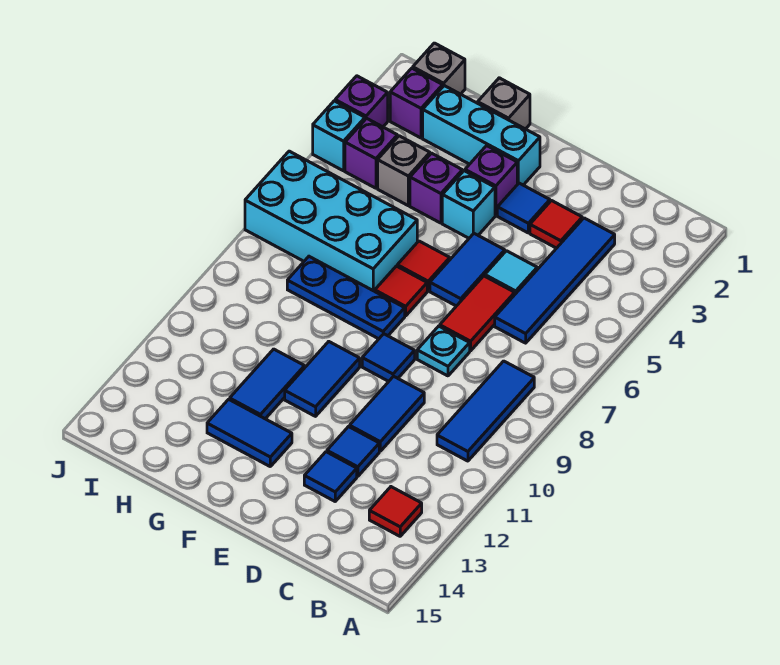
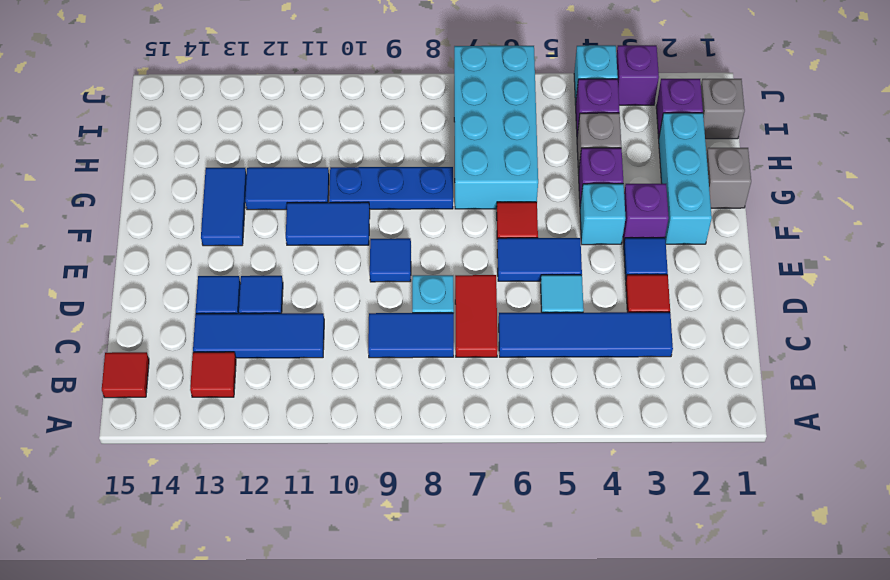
blue tile B8:B10 level 1 -> blue tile C11:C13 level 1
red tile D6:D7 level 1 -> red tile C7:D7 level 1
blue tile D10:D11 level 1 -> blue tile C8:C9 level 1
red tile F7 level 1 -> red tile B15 level 1
blue plate F8:H8 level 1 -> blue plate G8:G10 level 1

